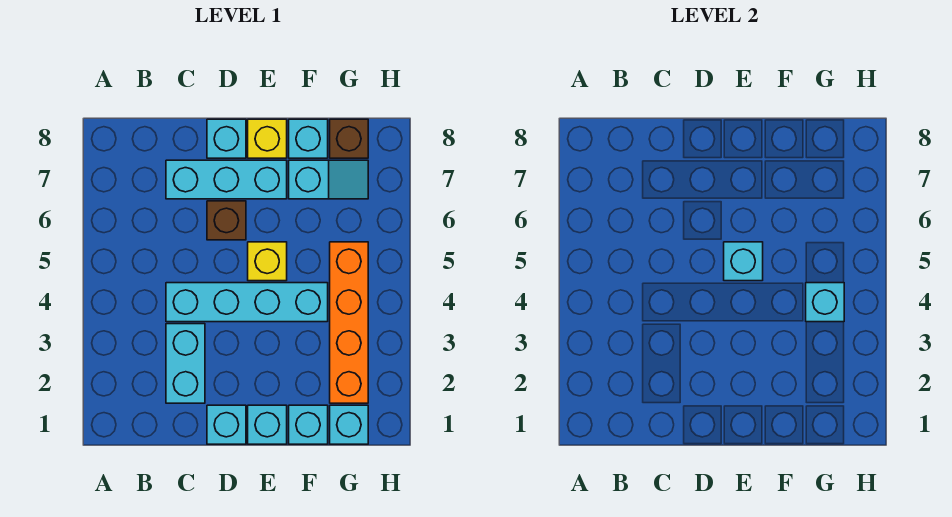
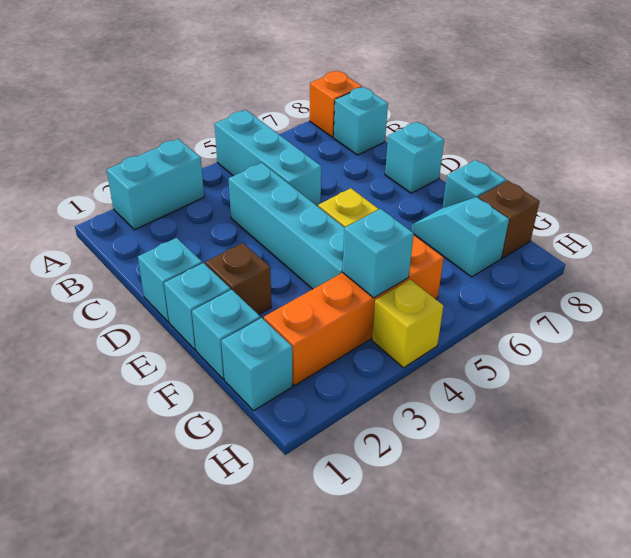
none -> orange brick A8 level 1
cyan brick C2:C3 level 1 -> cyan brick A2:A3 level 1
cyan brick C7:E7 level 1 -> cyan brick A5:C5 level 1
brown brick D6 level 1 -> brown brick E2 level 1
cyan brick E5 level 2 -> cyan brick B8 level 1
yellow brick E8 level 1 -> yellow brick H4 level 1
cyan slope F7:G7 level 1 top F -> cyan slope F7:G7 level 1 top G

